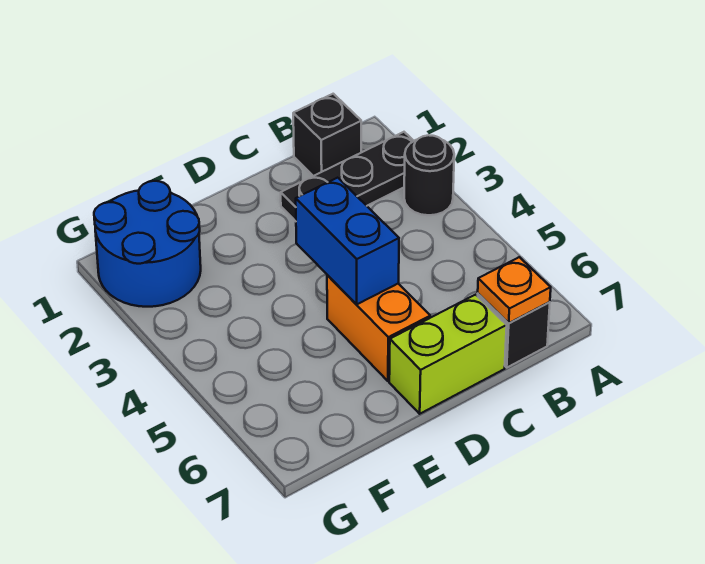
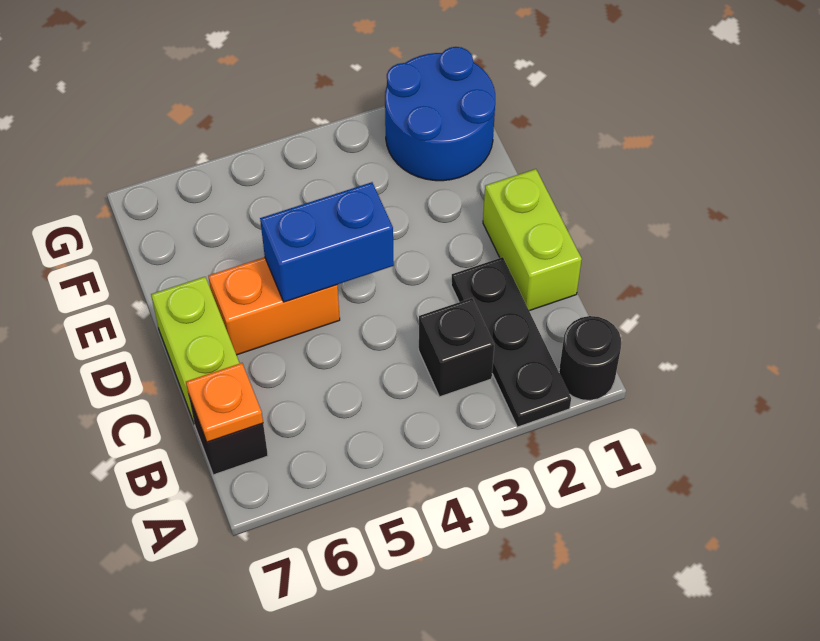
black round brick A3 level 1 -> black round brick A1 level 1
black brick B1 level 1 -> black brick B3 level 1
none -> lime brick C1:D1 level 1

